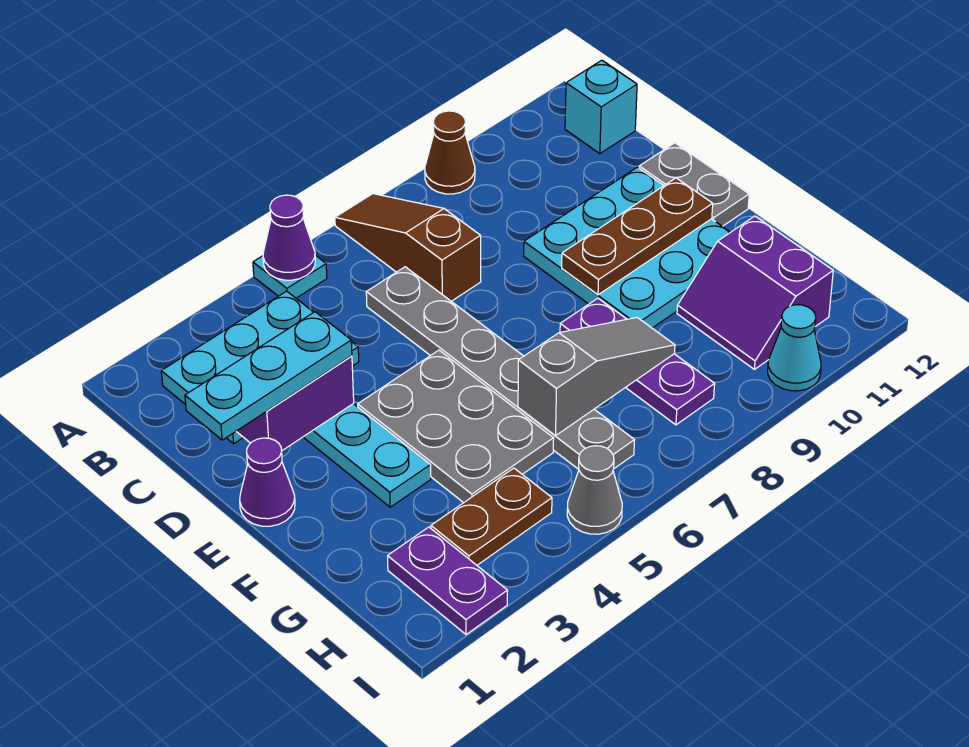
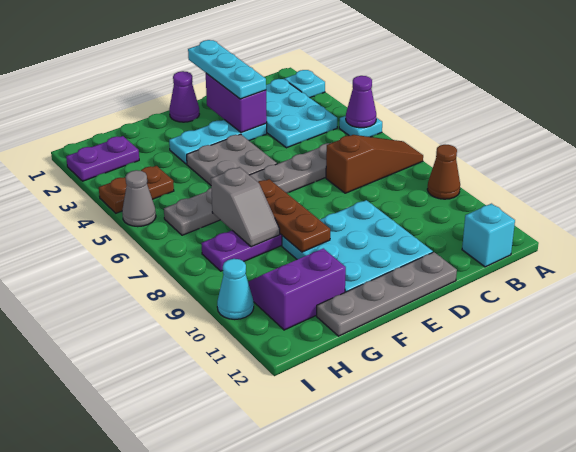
none -> cyan plate A2 level 1
grey plate D12:E12 level 1 -> grey plate D12:G12 level 1
grey plate E4:G5 level 1 -> grey plate E4:F5 level 1
brown plate E9:E11 level 2 -> brown plate F7:F9 level 2
grey slope G6:G8 level 2 top 6 -> grey slope G7:G8 level 2 top 7
brown plate H3:H4 level 1 -> brown plate H4:I4 level 1

